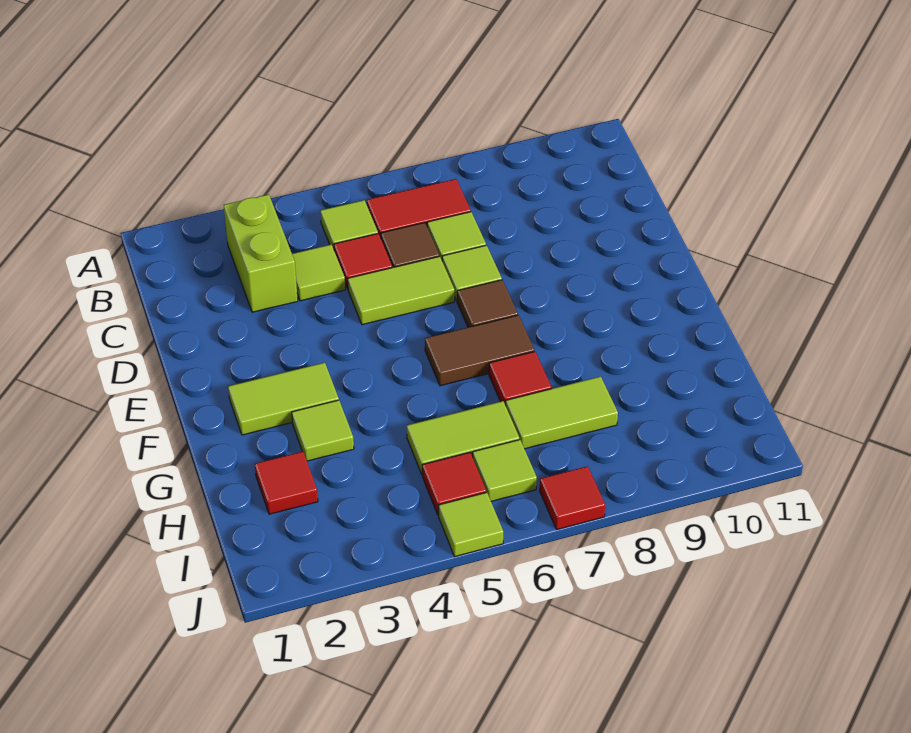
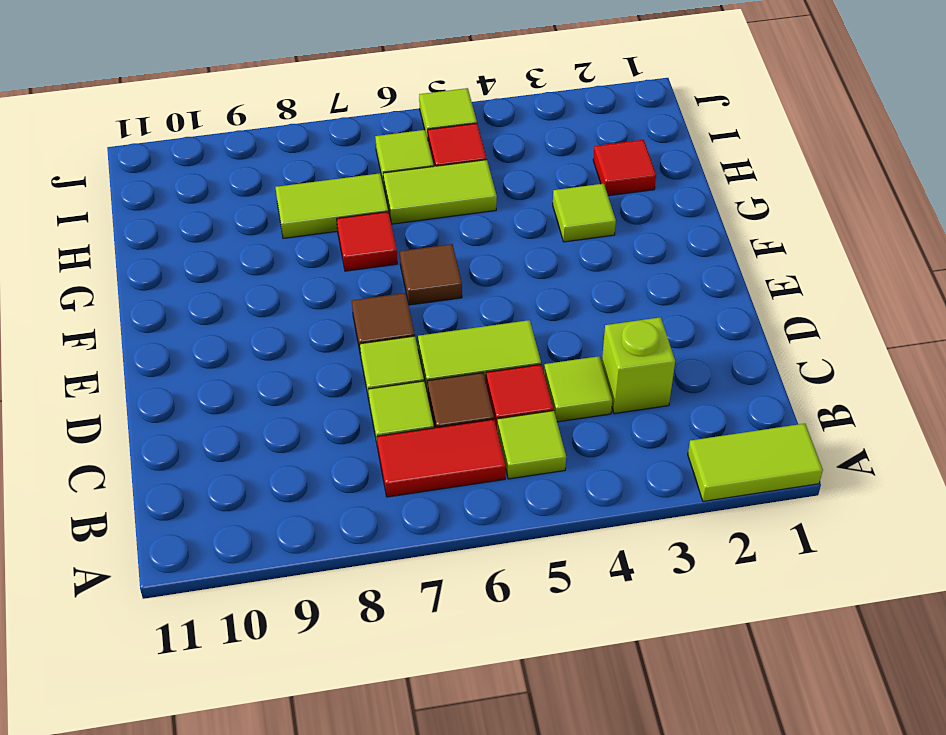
lime brick B3:C3 level 1 -> lime brick C3 level 1
lime tile F2:F3 level 1 -> lime tile A1:A2 level 1
brown tile F6:F7 level 1 -> brown tile F6 level 1
red tile J7 level 1 -> none

